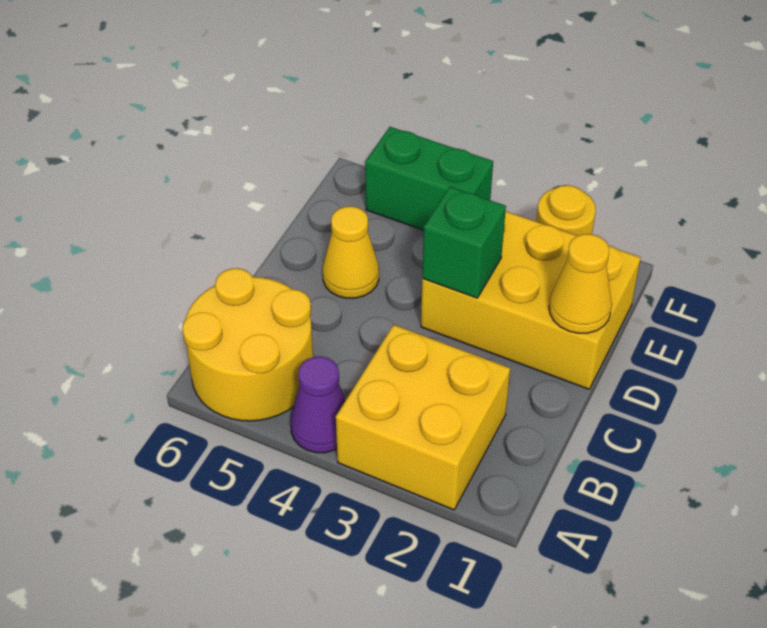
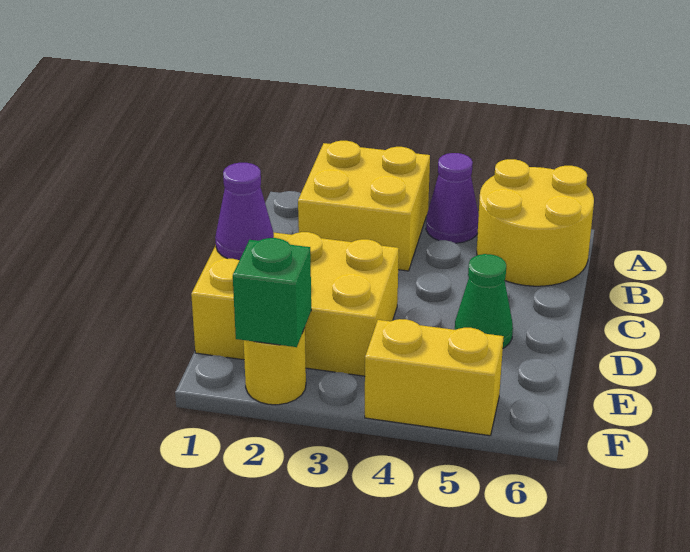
yellow cone D1 level 2 -> purple cone D1 level 2
green brick D3 level 2 -> green brick F2 level 2
yellow cone D5 level 1 -> green cone D5 level 1
green brick F4:F5 level 1 -> yellow brick F4:F5 level 1

